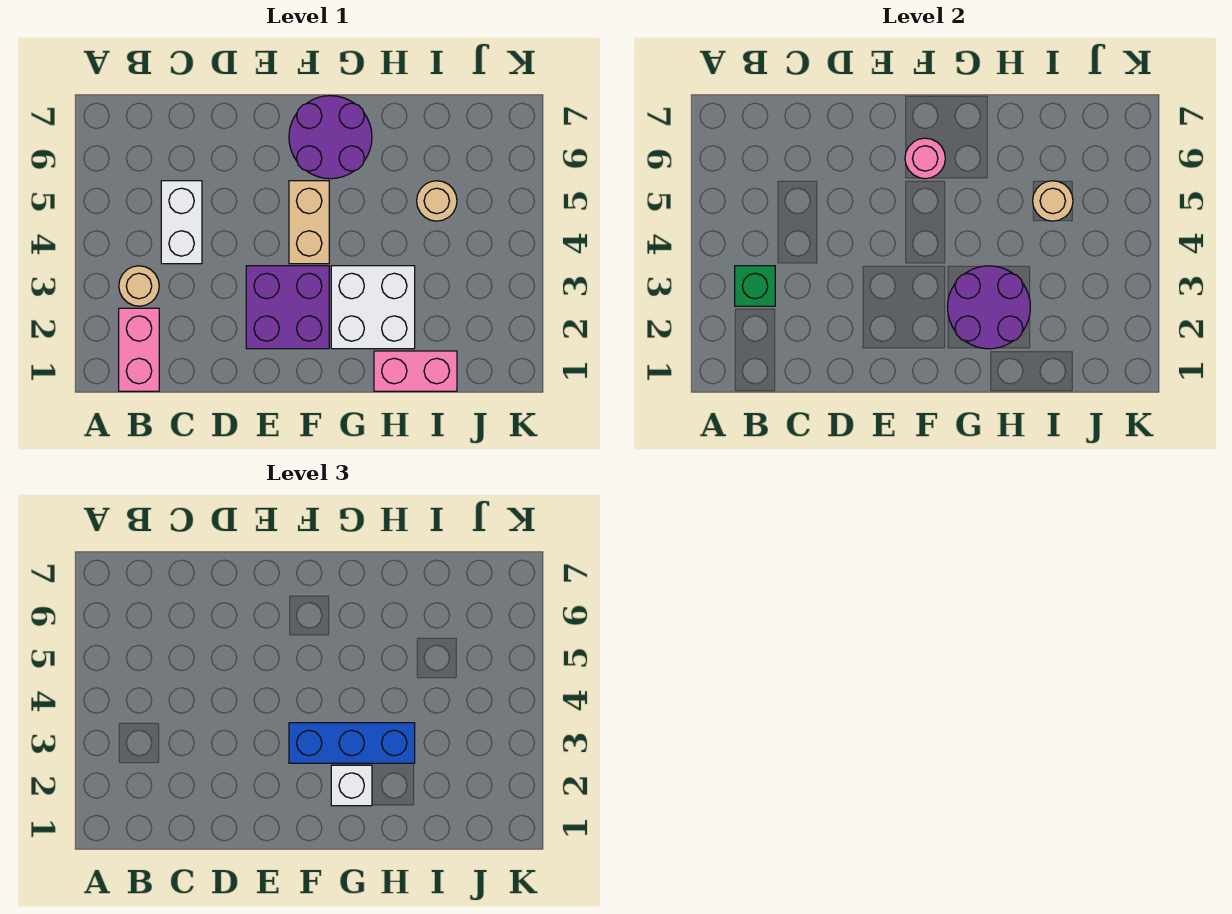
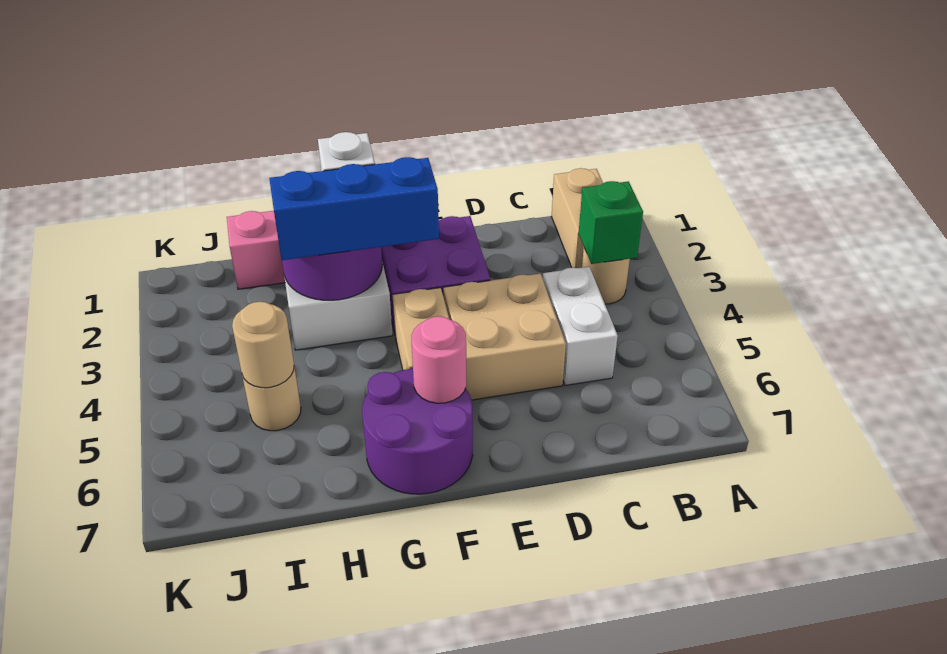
pink brick B1:B2 level 1 -> tan brick B1:B2 level 1
none -> tan brick D4:E5 level 1

